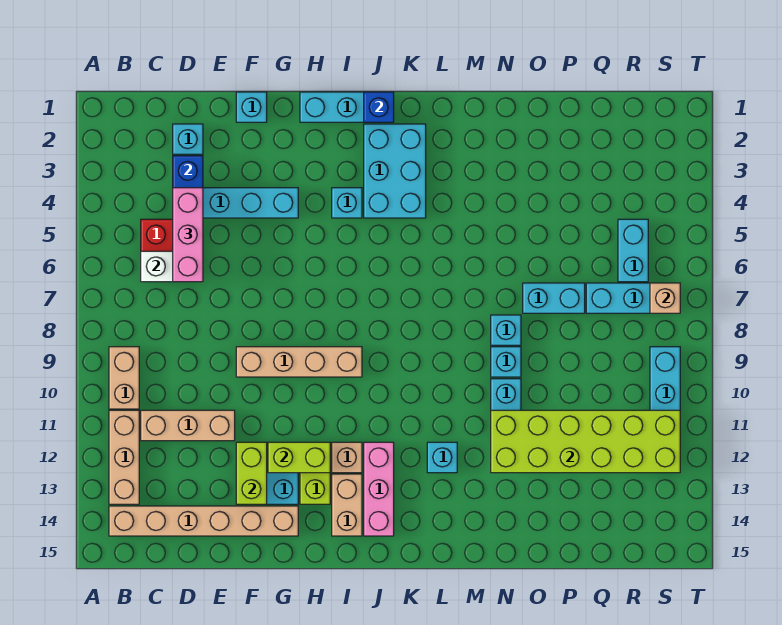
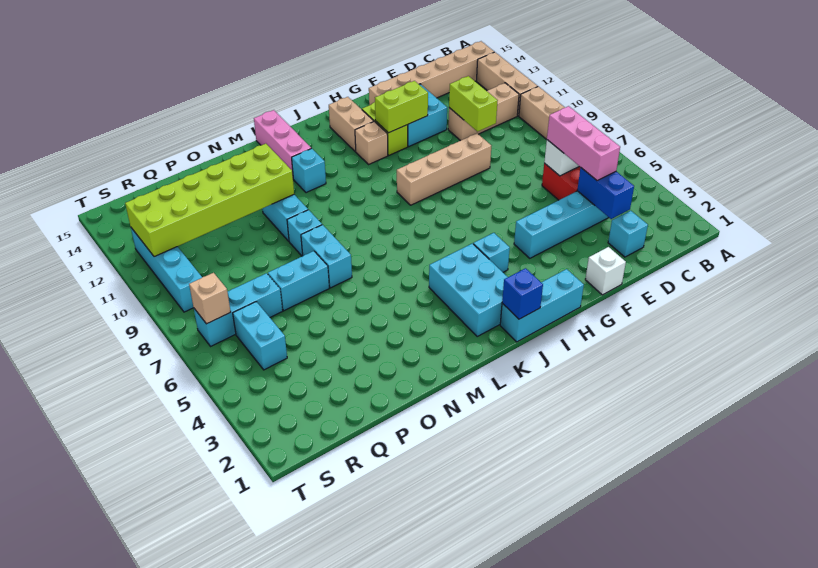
cyan brick F1 level 1 -> white brick F1 level 1
lime brick F12:F13 level 2 -> lime brick E10:E11 level 2
pink brick J12:J14 level 1 -> pink brick L13:L15 level 1
cyan brick N8 level 1 -> cyan brick N7:N8 level 1

